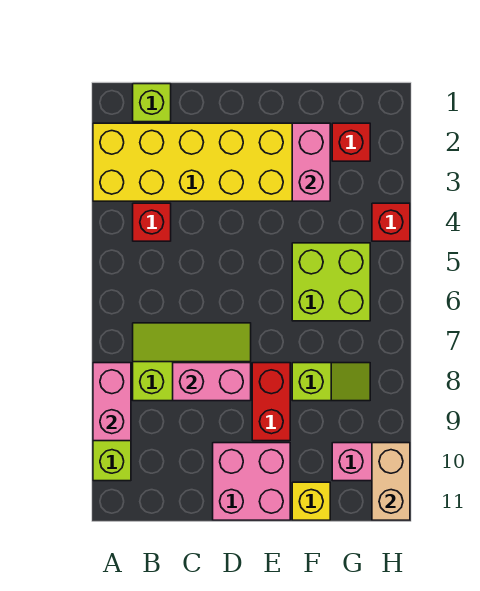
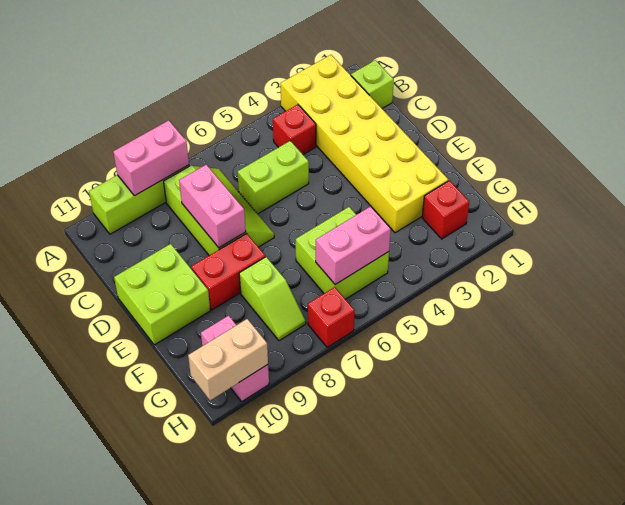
none -> lime brick C5:C6 level 1
pink brick D10:E11 level 1 -> lime brick D10:E11 level 1
pink brick F2:F3 level 2 -> pink brick G5:G6 level 2
yellow brick F11 level 1 -> none
red brick H4 level 1 -> red brick H7 level 1

